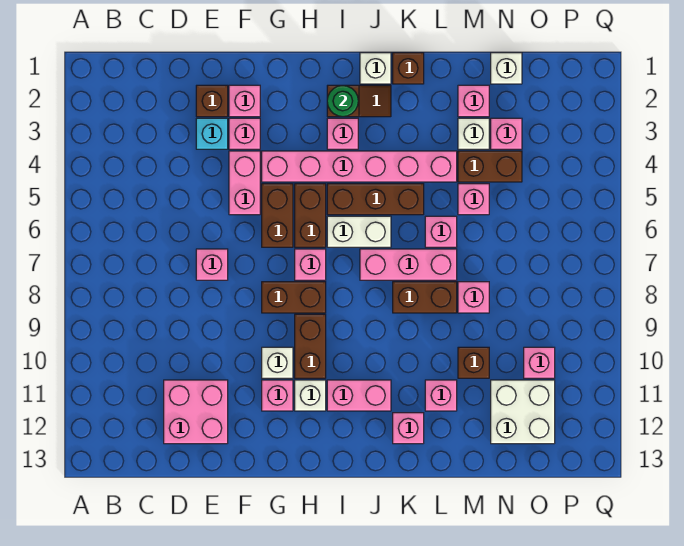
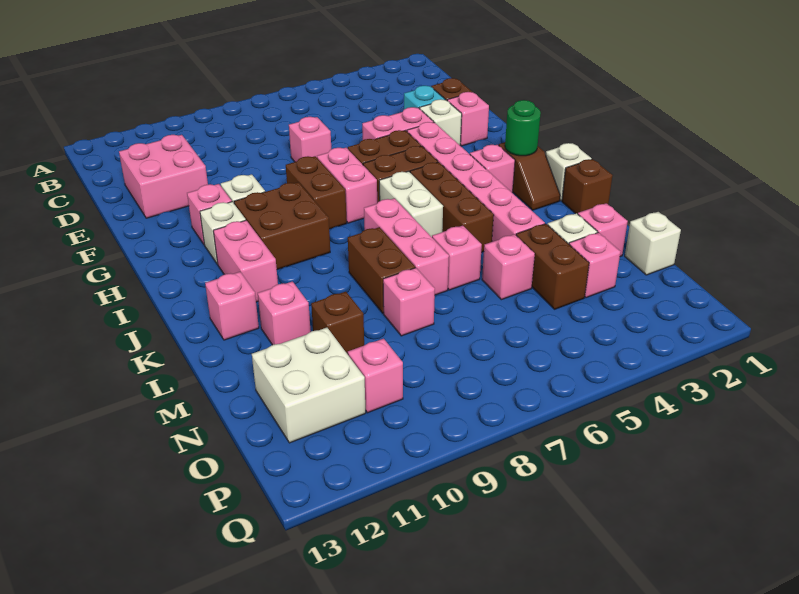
pink brick F3 level 1 -> white brick F3 level 1
pink brick H7 level 1 -> pink brick G7:H7 level 1
brown brick H9:H10 level 1 -> brown brick H9:I10 level 1

